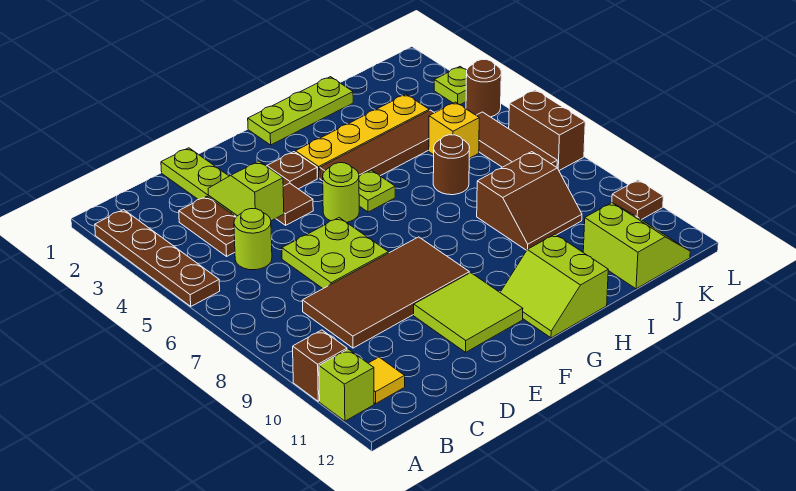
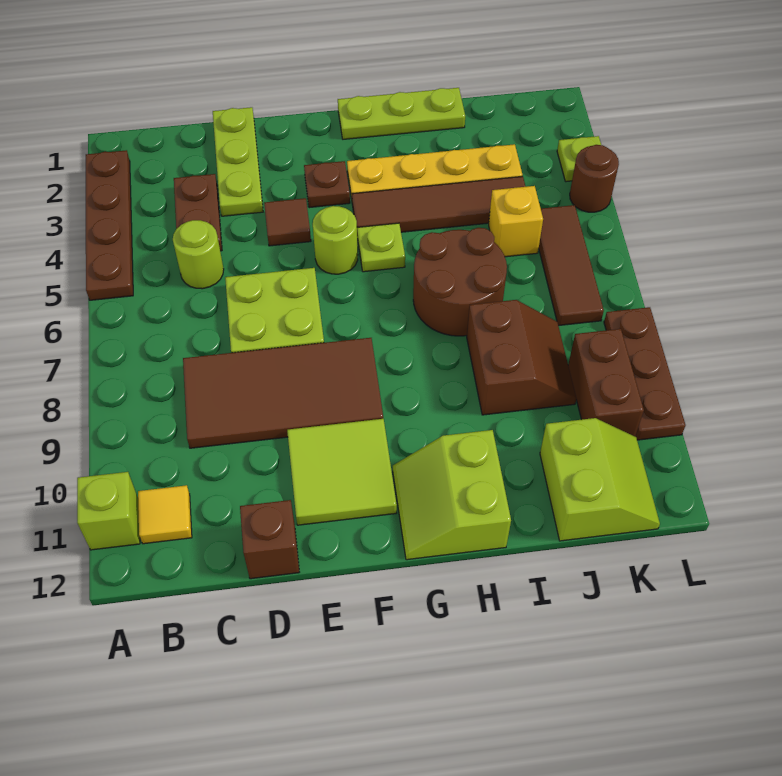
brown brick A10 level 1 -> brown brick D12 level 1
lime slope D3:D4 level 2 top 4 -> none
brown round brick I6 level 1 -> brown round brick H6:I7 level 1
brown slope I8:J9 level 1 top 8 -> brown slope I8:J9 level 1 top I
brown brick L6:L7 level 1 -> brown brick K9:K10 level 1
brown plate L10 level 1 -> brown plate L8:L10 level 1

